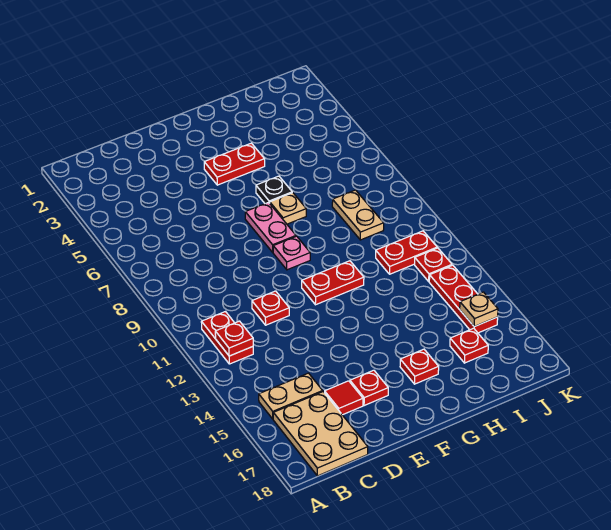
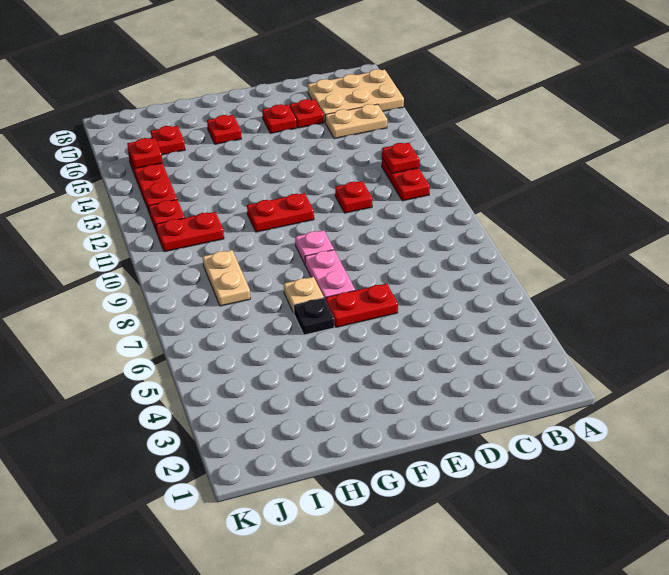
tan plate B16:C18 level 1 -> tan plate A16:C17 level 1
red tile D16 level 1 -> red plate D16 level 1
red plate F4:G4 level 1 -> red plate E6:F6 level 1
tan plate J15 level 2 -> red plate J15 level 2

